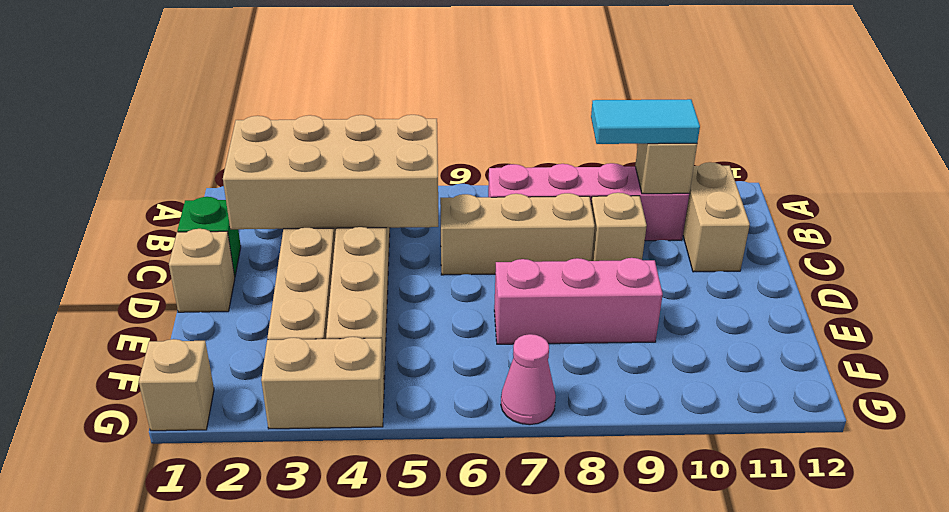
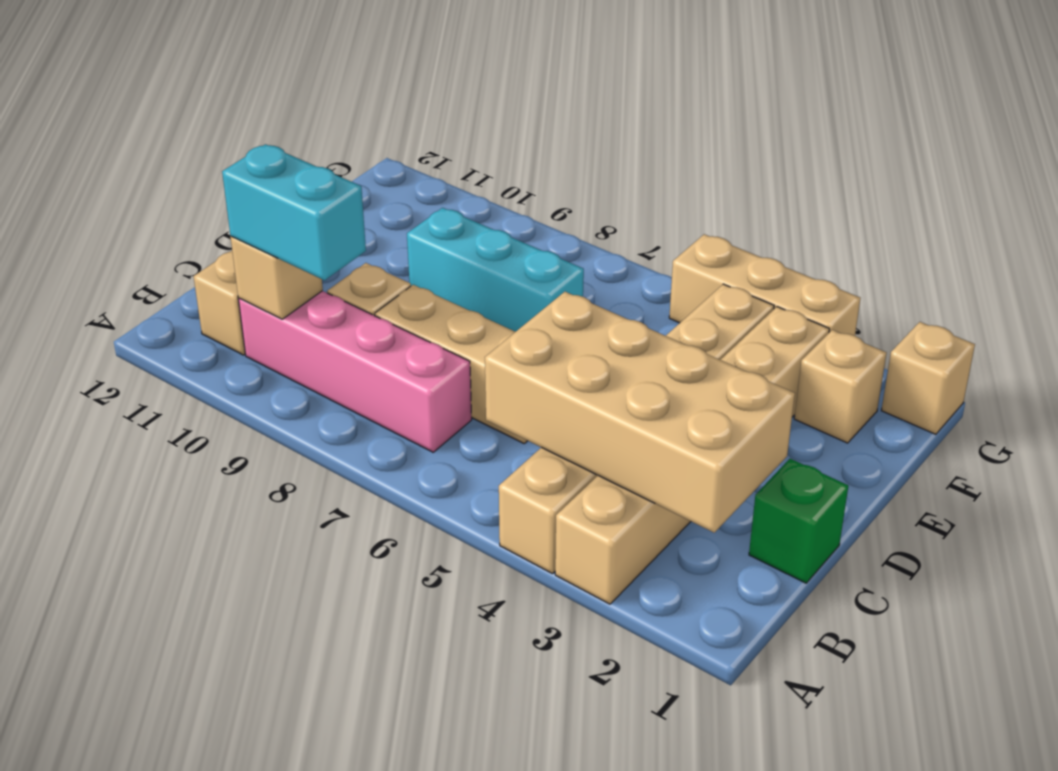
cyan tile B9:B10 level 3 -> cyan brick B9:B10 level 3
tan brick D1 level 1 -> tan brick F2 level 1
pink brick E7:E9 level 1 -> cyan brick E7:E9 level 1
tan brick G3:G4 level 1 -> tan brick G3:G5 level 1
pink cone G7 level 1 -> none

